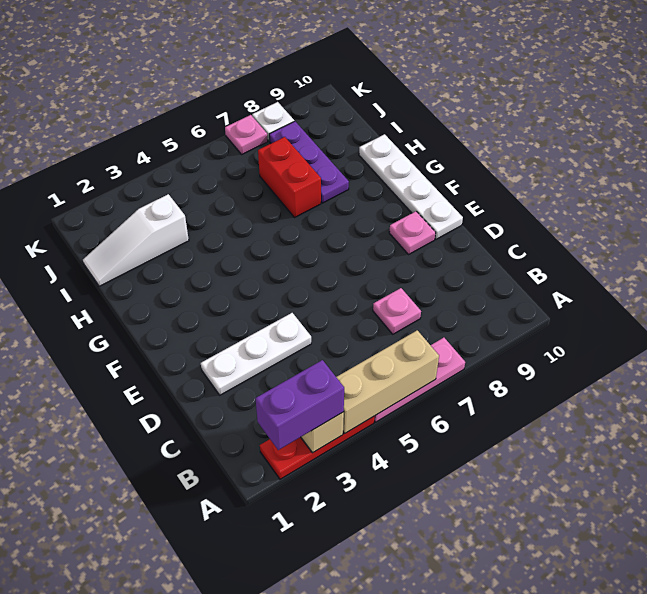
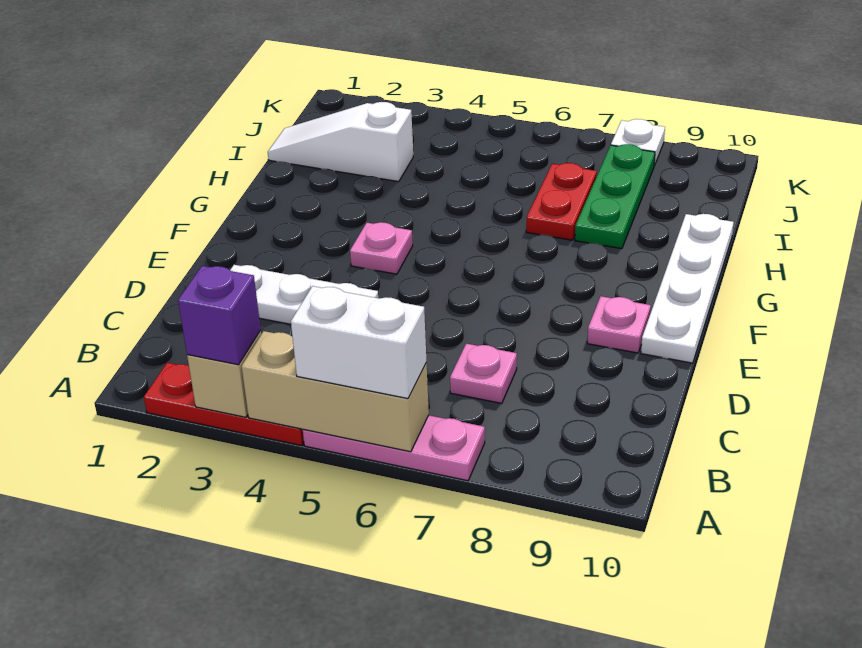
purple brick A2:A3 level 3 -> purple brick A3 level 3
none -> white brick A5:A6 level 3
red brick H7:I7 level 1 -> red plate H7:I7 level 1
purple plate H8:J8 level 1 -> green plate H8:J8 level 1
pink plate K7 level 1 -> pink plate F4 level 1

